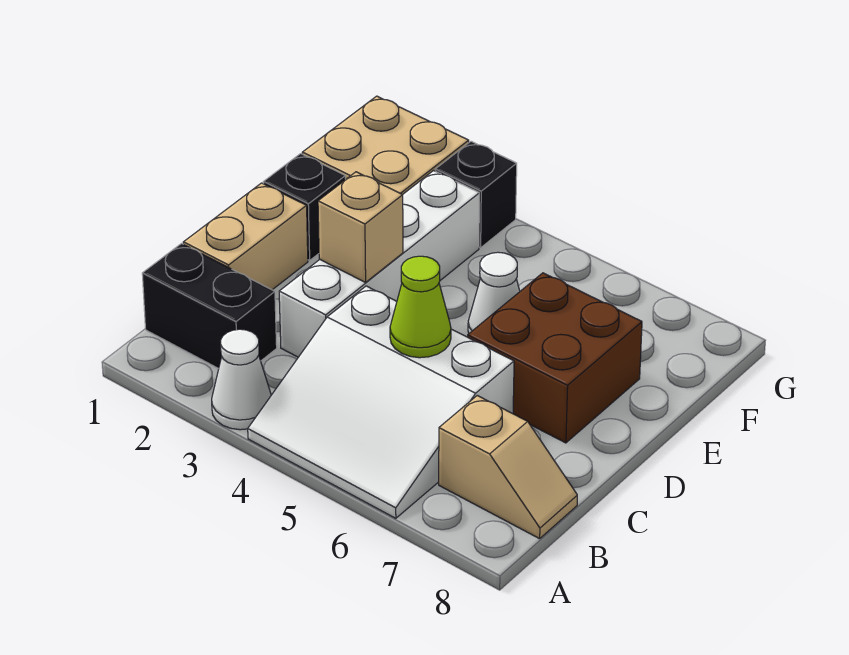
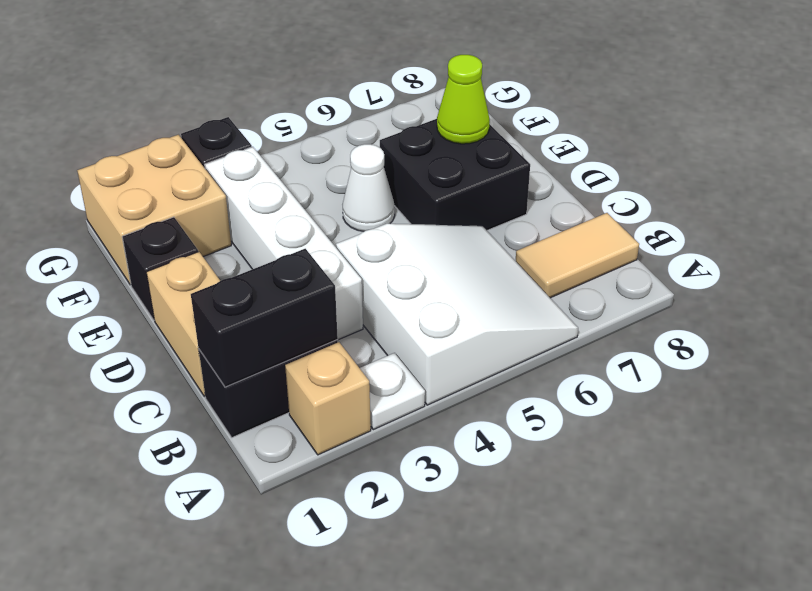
white cone A3 level 1 -> white plate A3 level 1
white slope A4:C6 level 1 top C -> white slope A4:C6 level 1 top 4
none -> black brick B1:B2 level 2
tan slope B7:B8 level 1 top 7 -> tan tile B7:B8 level 1
lime cone C5 level 2 -> lime cone E7 level 2
tan brick D3 level 2 -> tan brick A2 level 1
brown brick D6:E7 level 1 -> black brick D6:E7 level 1

